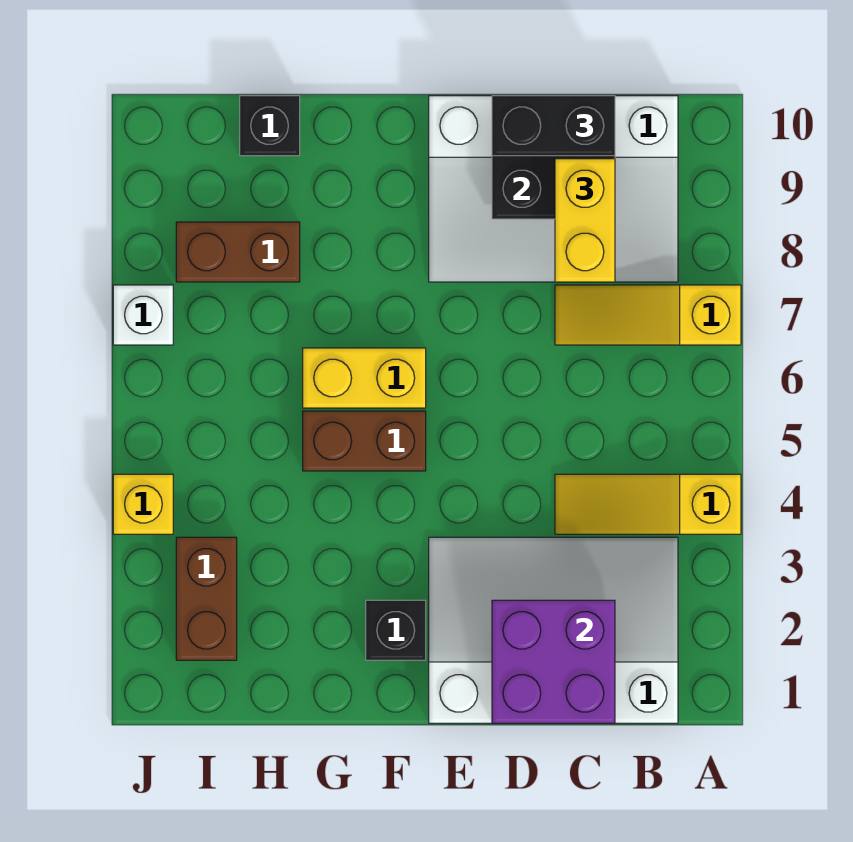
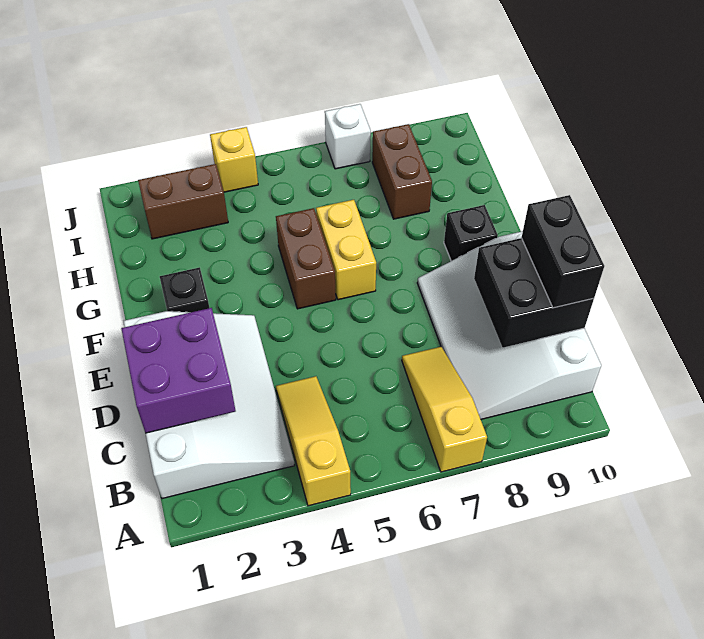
yellow brick C8:C9 level 3 -> none
black brick H10 level 1 -> black brick F9 level 1

